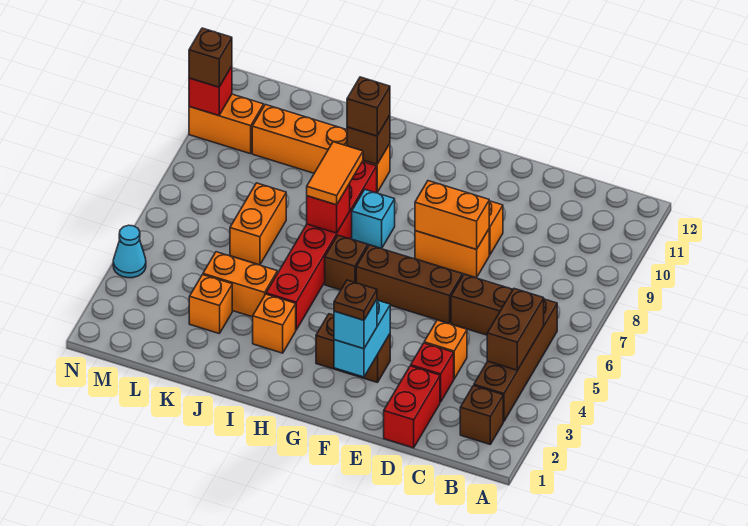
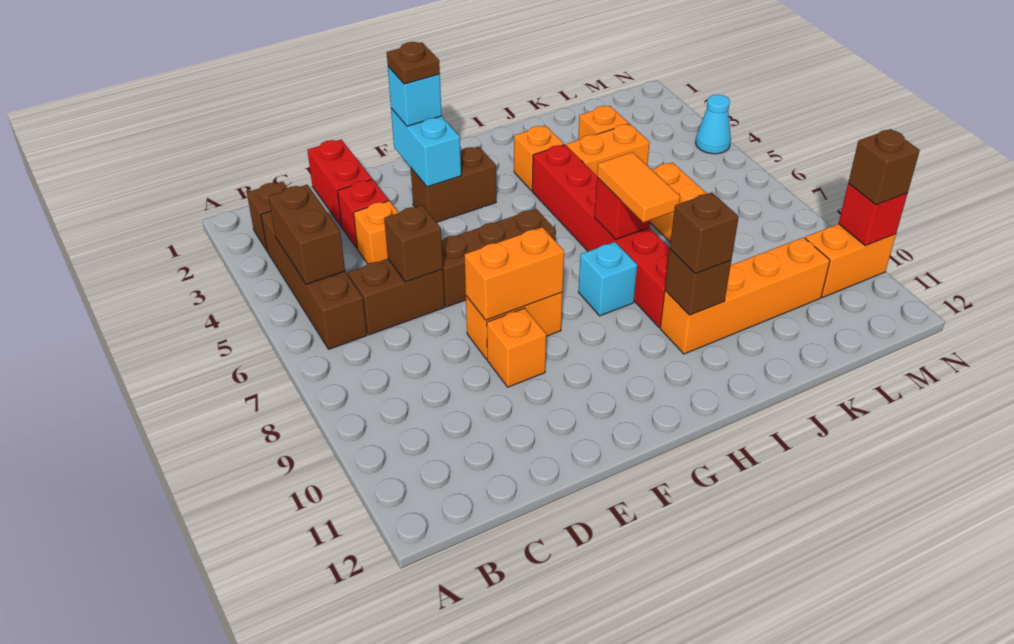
brown brick H6 level 1 -> brown brick D6 level 2

